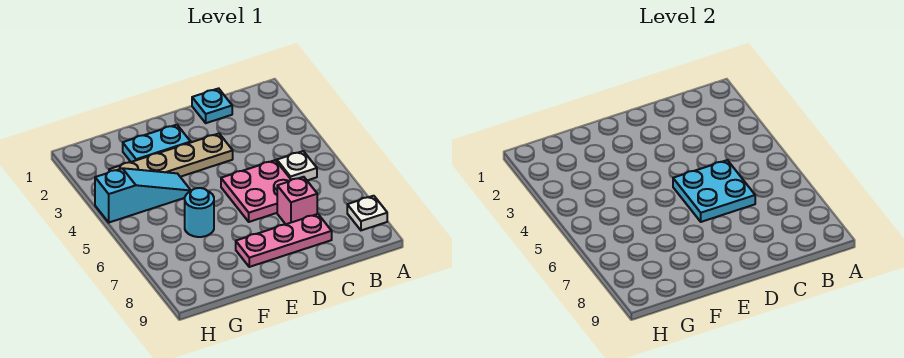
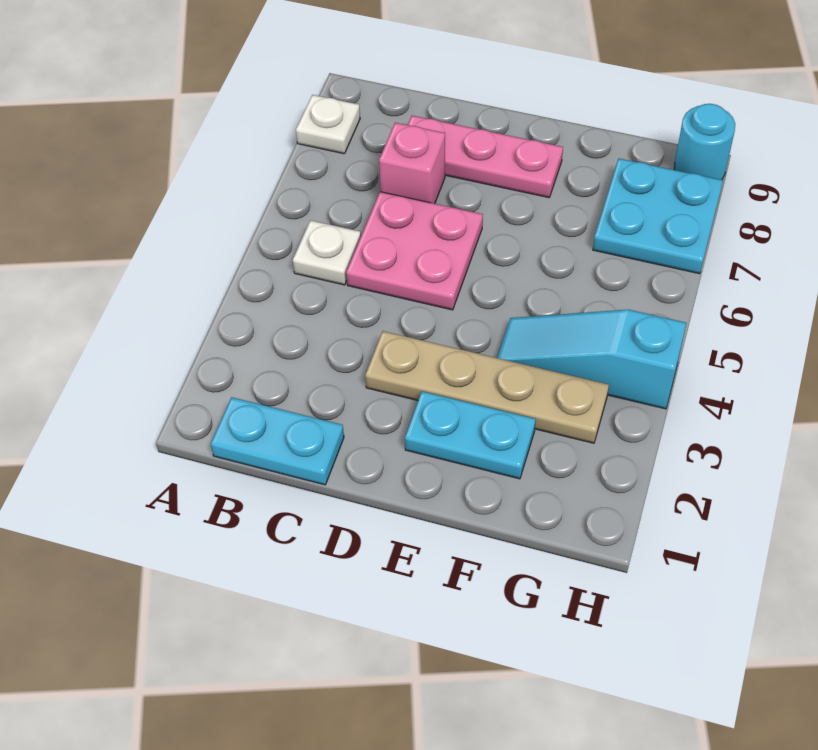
cyan plate C1 level 1 -> cyan plate B1:C1 level 1
cyan plate C5:D6 level 2 -> cyan plate G7:H8 level 1
cyan round brick F6 level 1 -> cyan round brick H9 level 1

